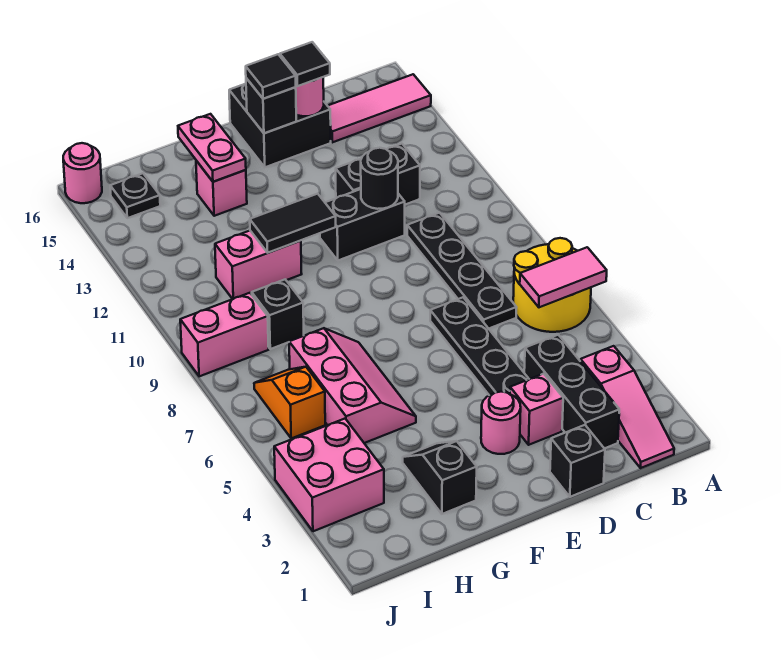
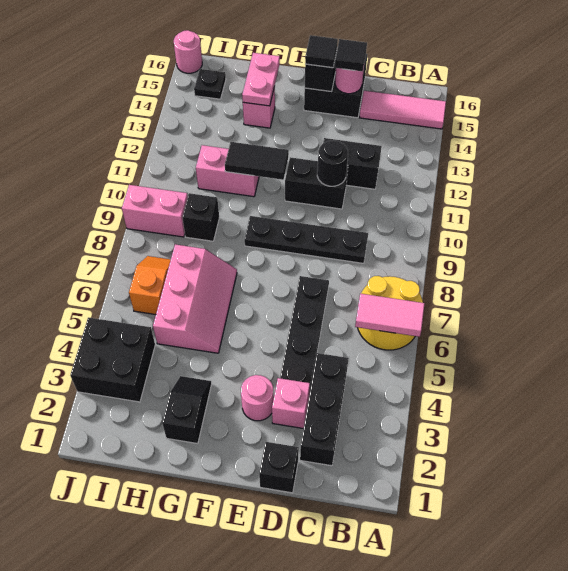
pink slope B1:B3 level 1 top 3 -> none
black plate C7:C10 level 1 -> black plate C9:F9 level 1
pink brick I3:J4 level 1 -> black brick I3:J4 level 1

